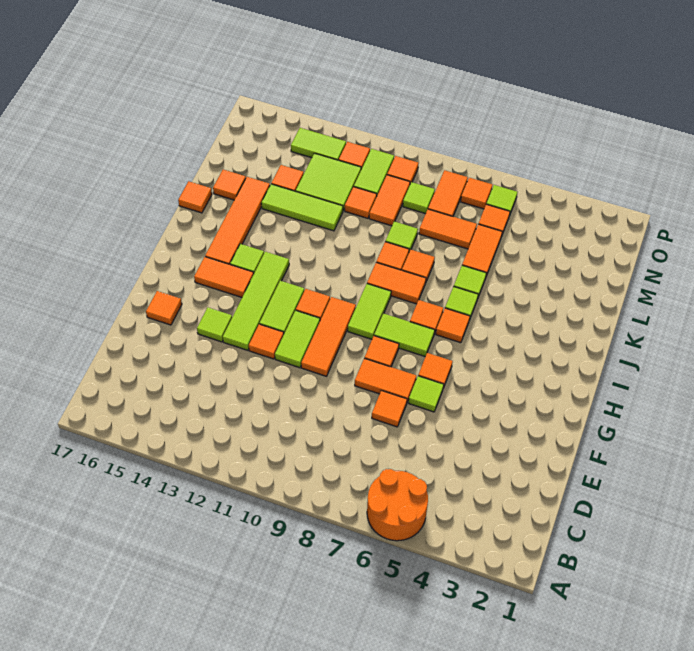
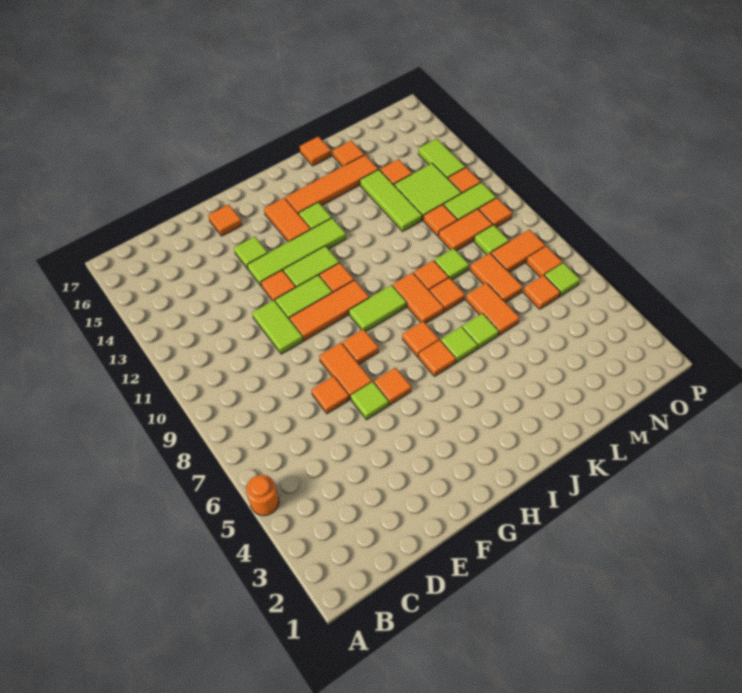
orange round brick A5:B6 level 1 -> orange round brick A5 level 1
lime tile H7:H8 level 1 -> lime tile E10:E11 level 1
orange tile L6:M6 level 1 -> orange tile L6:L7 level 1

